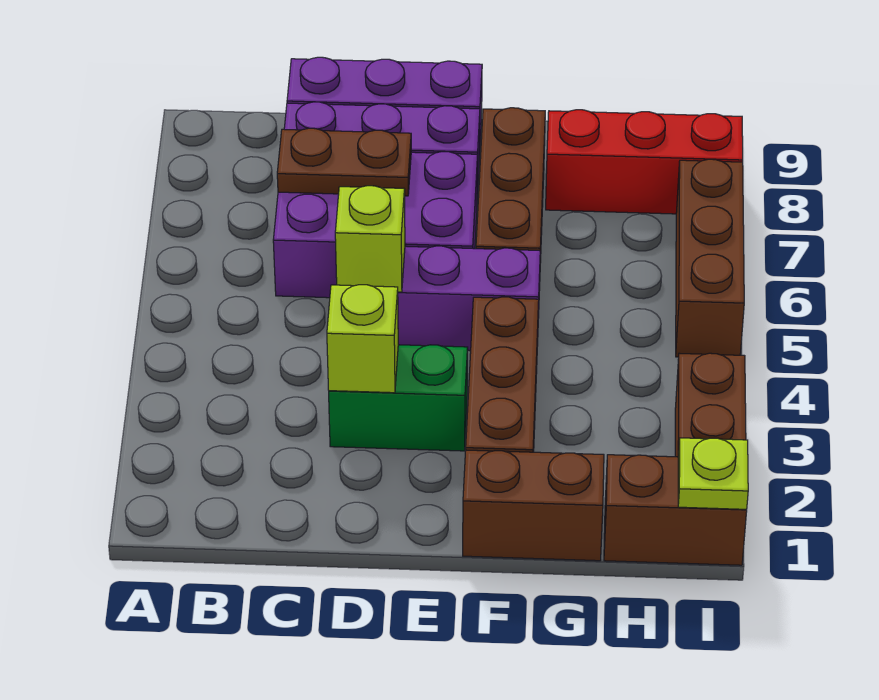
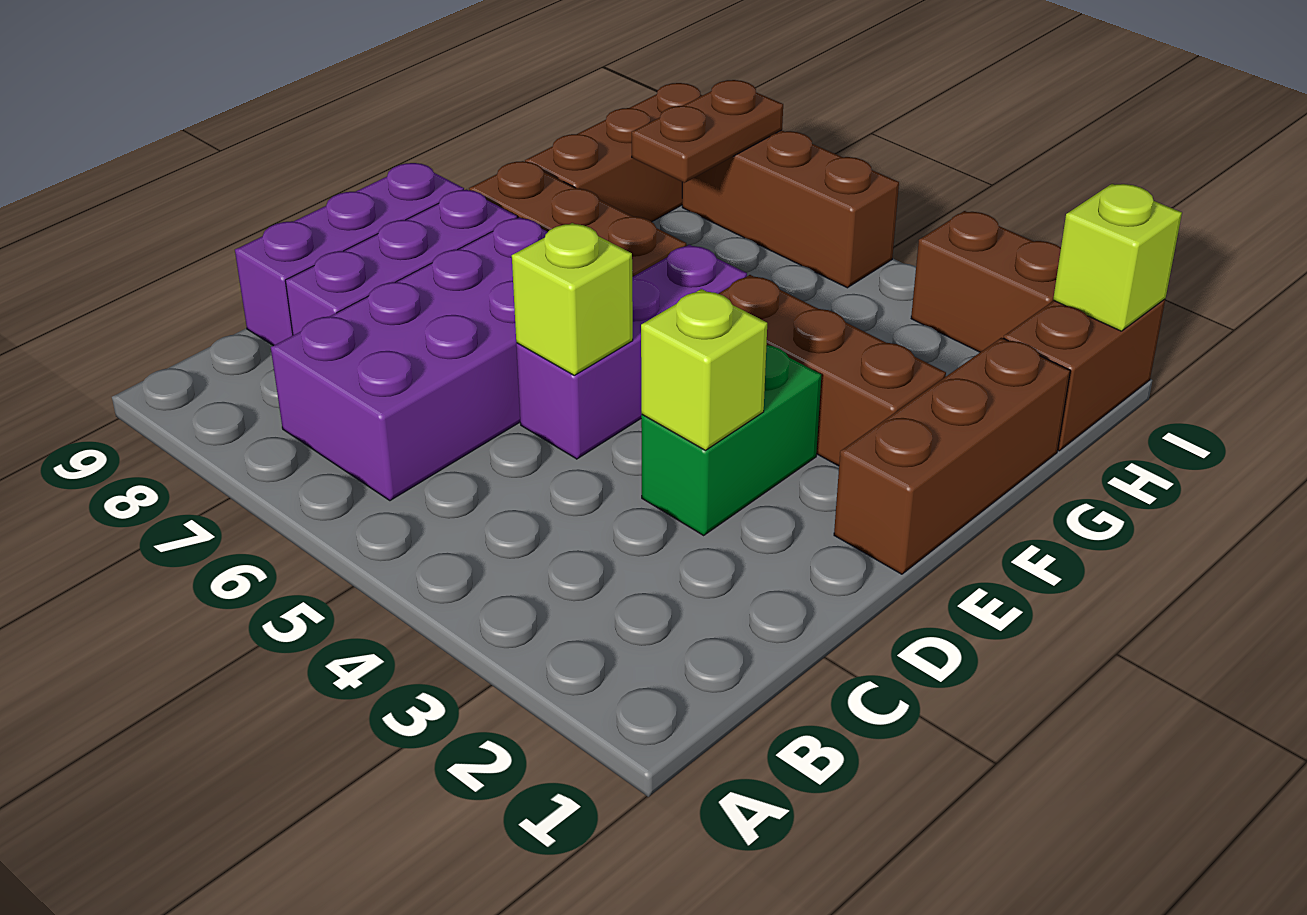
purple brick C6:E7 level 1 -> purple brick B6:E7 level 1
brown plate C7:D7 level 2 -> brown plate H7:I7 level 2
brown brick F1:G1 level 1 -> brown brick E1:G1 level 1
red brick G8:I8 level 1 -> brown brick G8:I8 level 1
lime plate I1 level 2 -> lime brick I1 level 2

